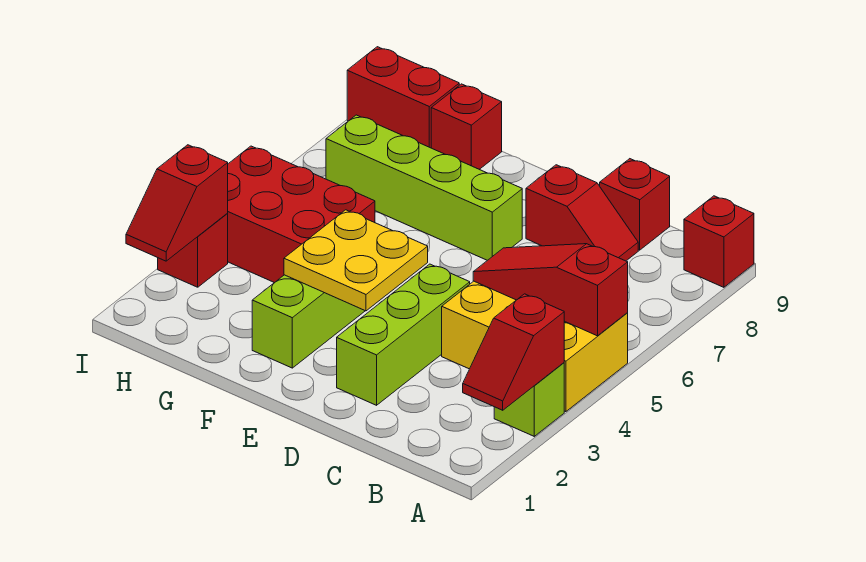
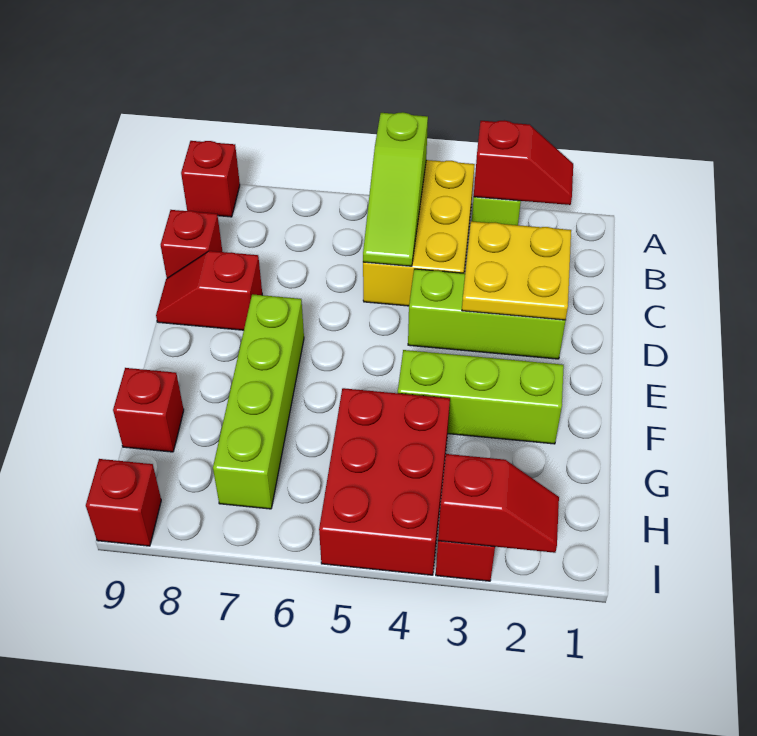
red slope A5:C5 level 2 top A -> lime slope A5:C5 level 2 top A
red slope C8:D8 level 1 top D -> red slope D8:D9 level 1 top 8
yellow plate E3:F4 level 2 -> yellow plate C2:D3 level 2
red brick H9:I9 level 1 -> red brick I9 level 1

